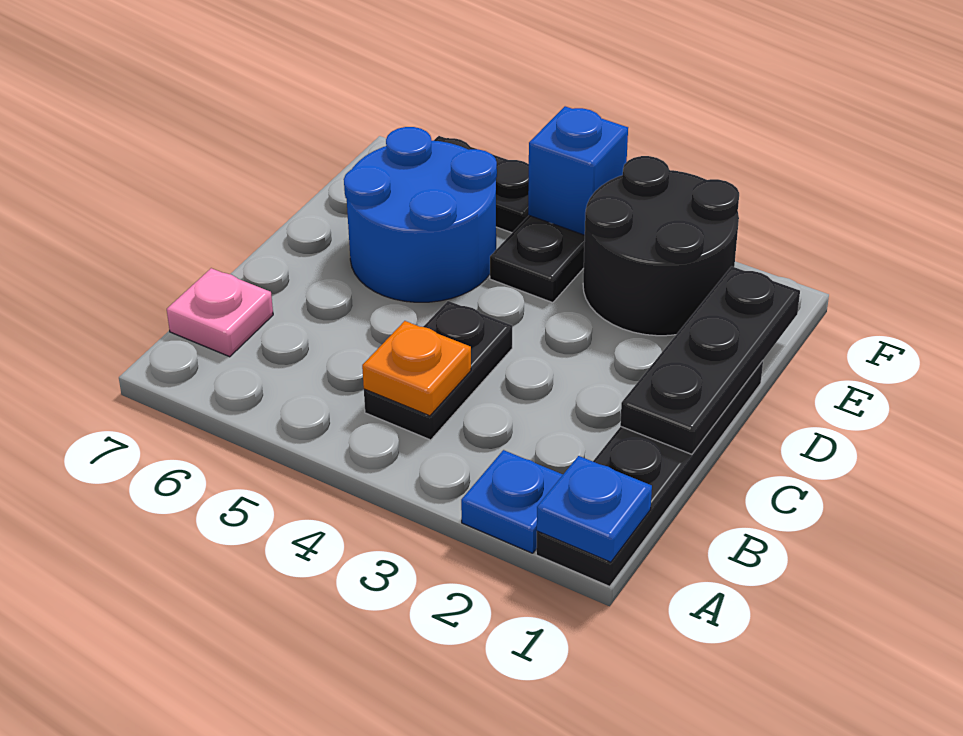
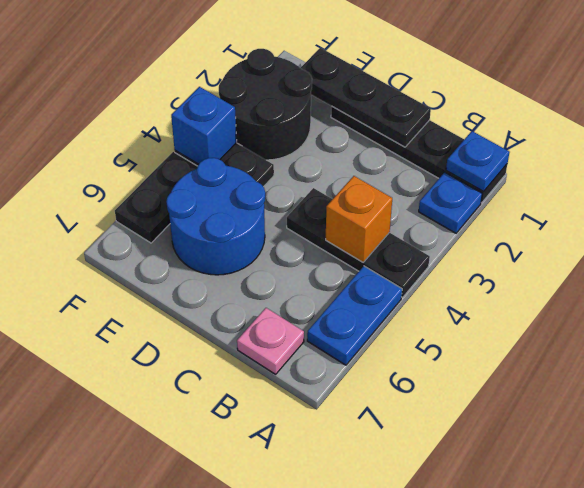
none -> blue plate A5:A6 level 1
black plate B4:C4 level 1 -> black plate A4:C4 level 1
orange plate B4 level 2 -> orange brick B4 level 2

